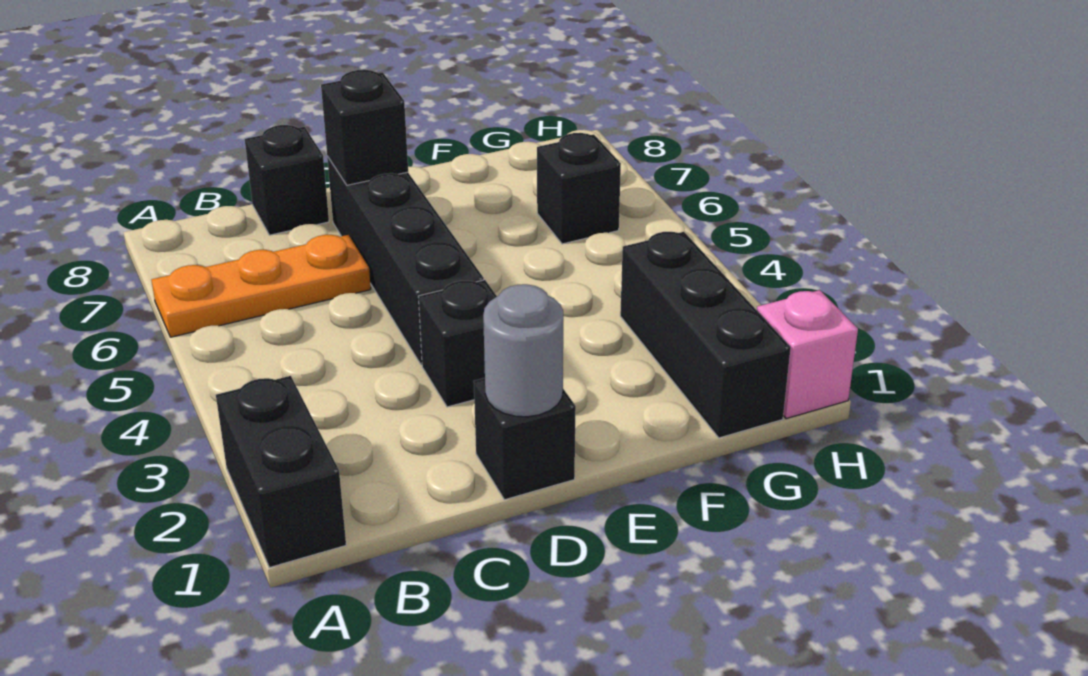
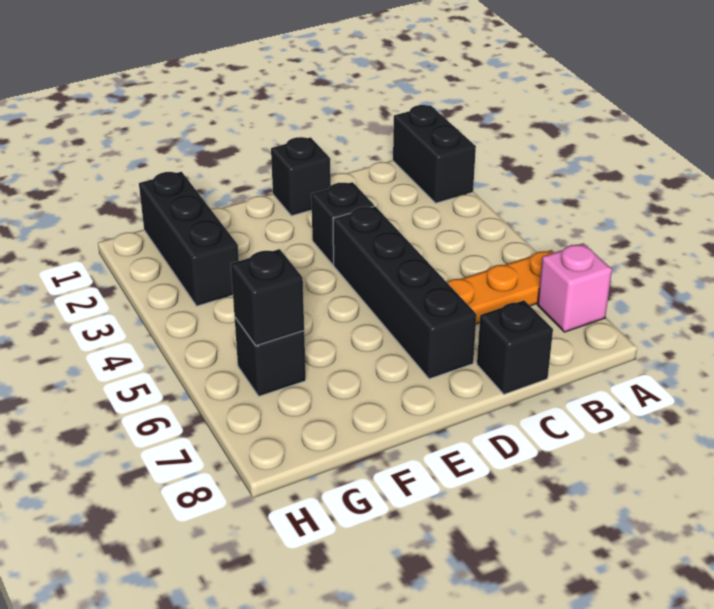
grey round brick D1 level 2 -> none
black brick D7 level 2 -> black brick G6 level 2
pink brick H1 level 1 -> pink brick A7 level 1

